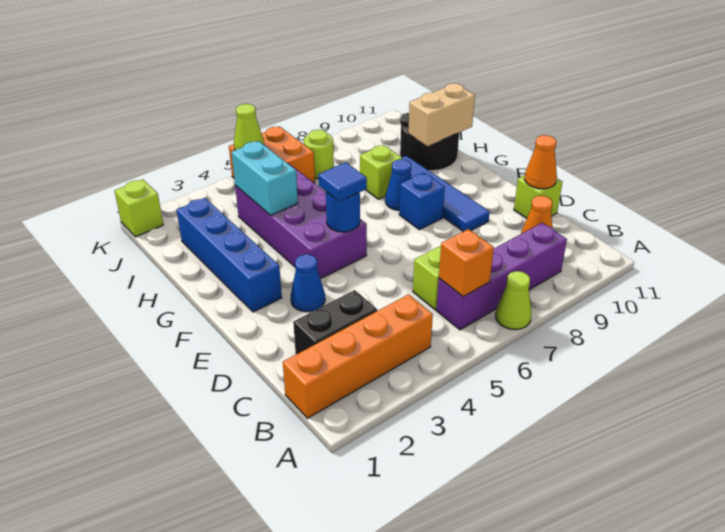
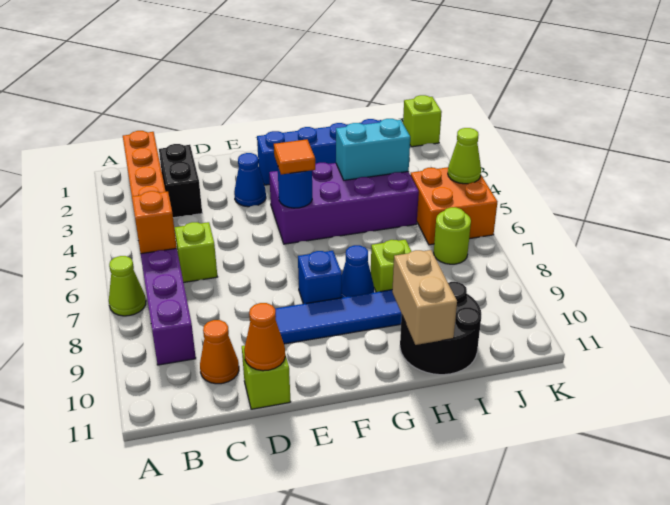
blue tile F5 level 3 -> orange tile F5 level 3

